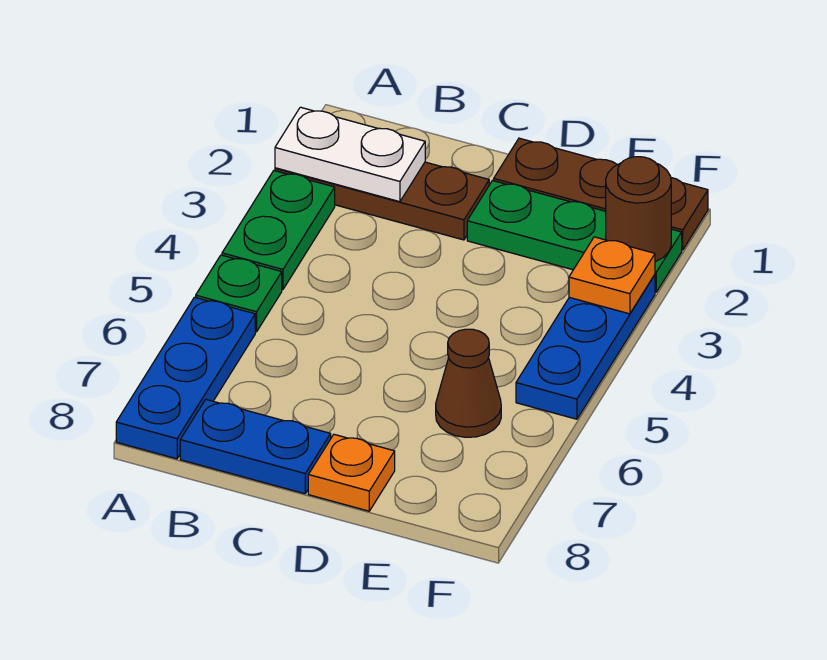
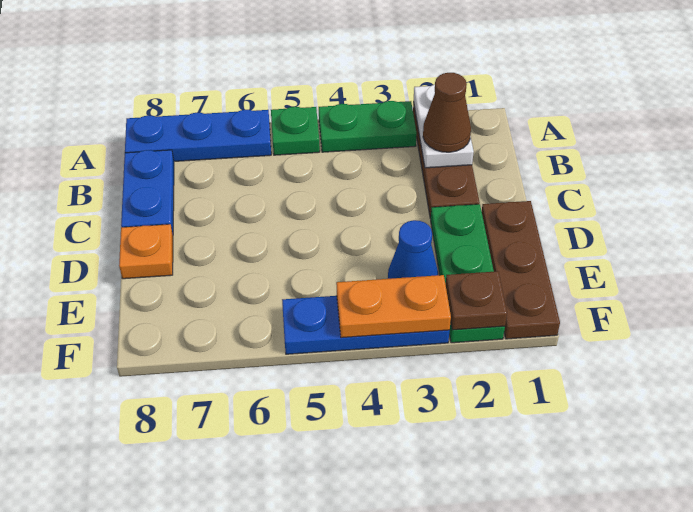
none -> blue cone E3 level 1
brown cone E6 level 1 -> brown cone B2 level 3
brown round brick F2 level 2 -> brown plate F2 level 2
orange plate F3 level 2 -> orange plate F3:F4 level 2

